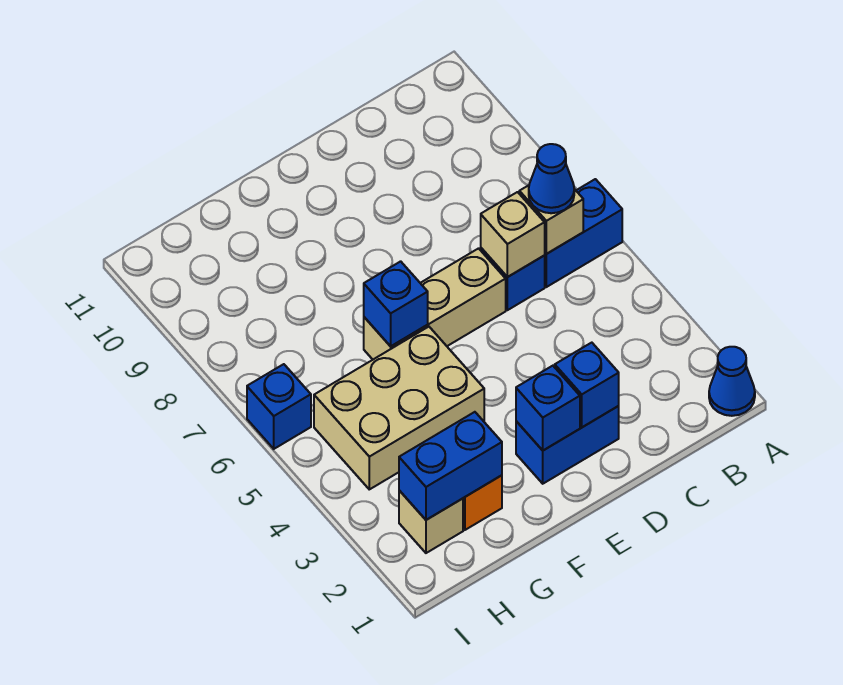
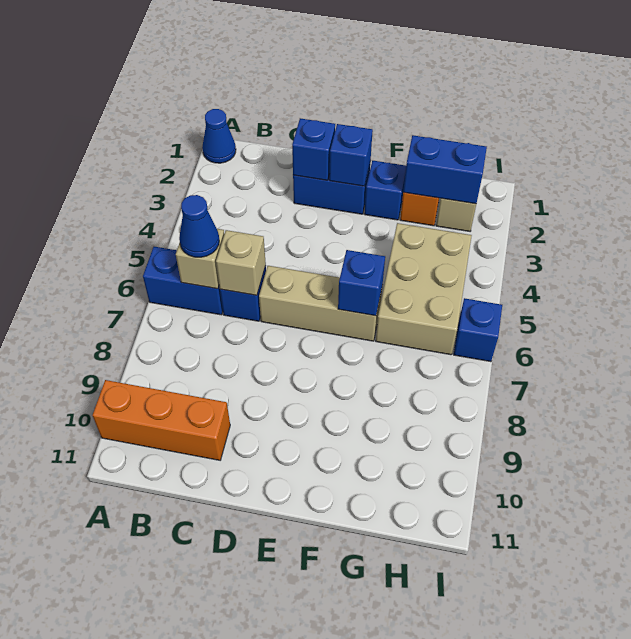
none -> orange brick A10:C10 level 1
none -> blue brick F2 level 1
tan brick F4:H5 level 1 -> tan brick G4:H6 level 1

